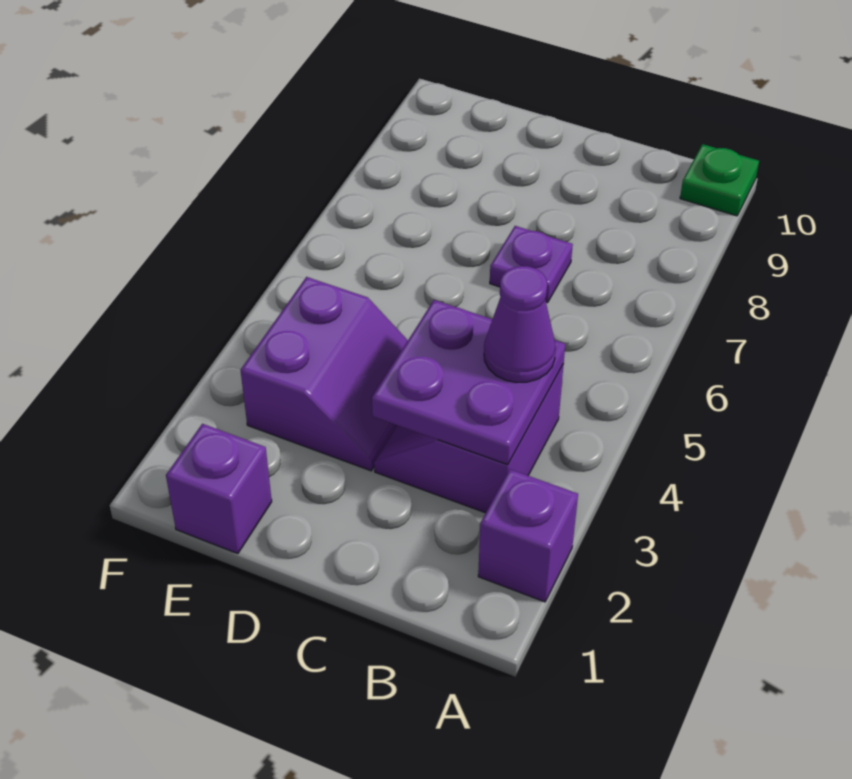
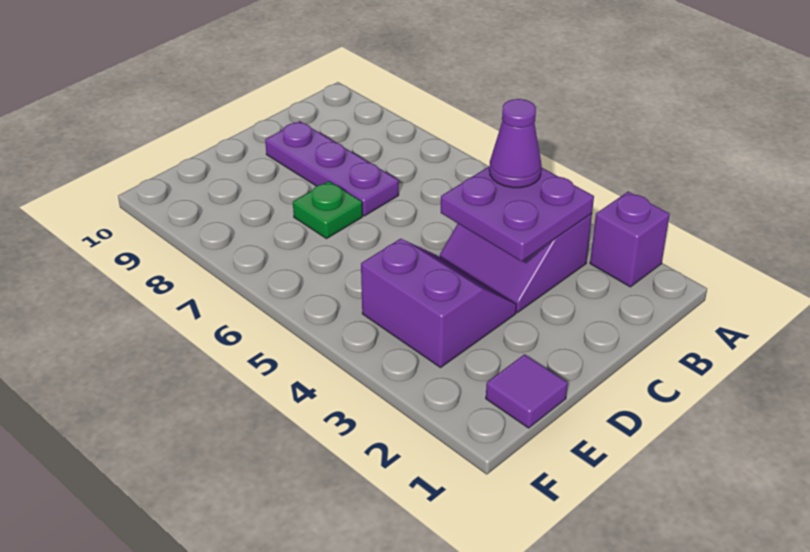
green plate A10 level 1 -> green plate D7 level 1
purple plate C7 level 1 -> purple plate C7:C9 level 1
purple brick E1 level 1 -> purple tile E1 level 1

